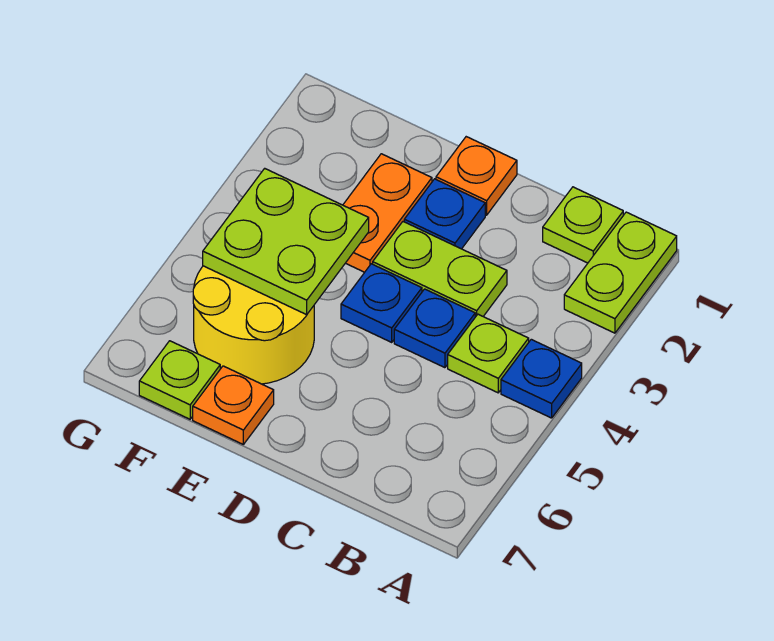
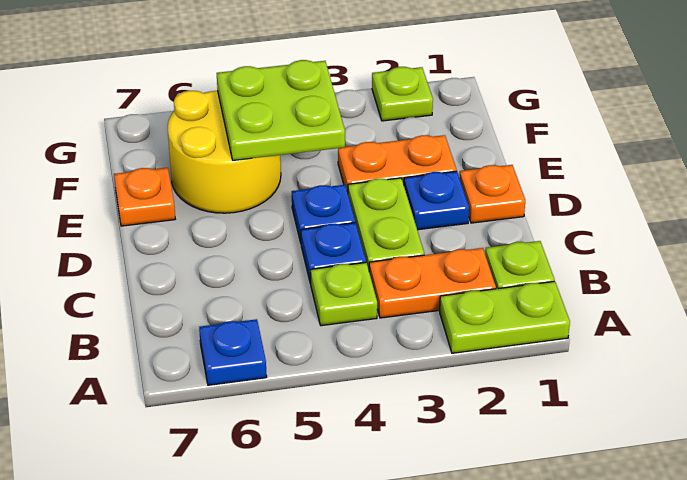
blue plate A4 level 1 -> blue plate A6 level 1
none -> orange plate B2:B3 level 1
lime plate F7 level 1 -> lime plate G2 level 1

